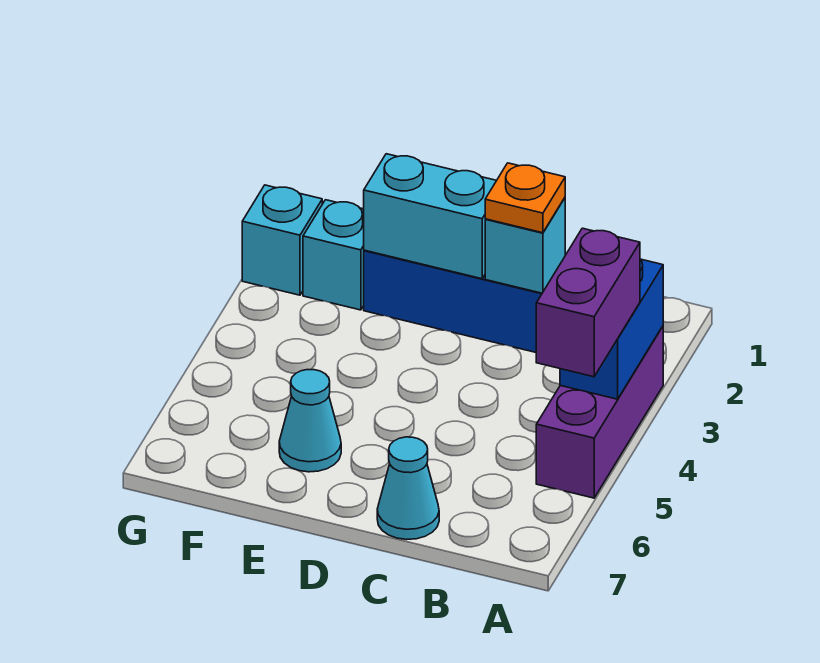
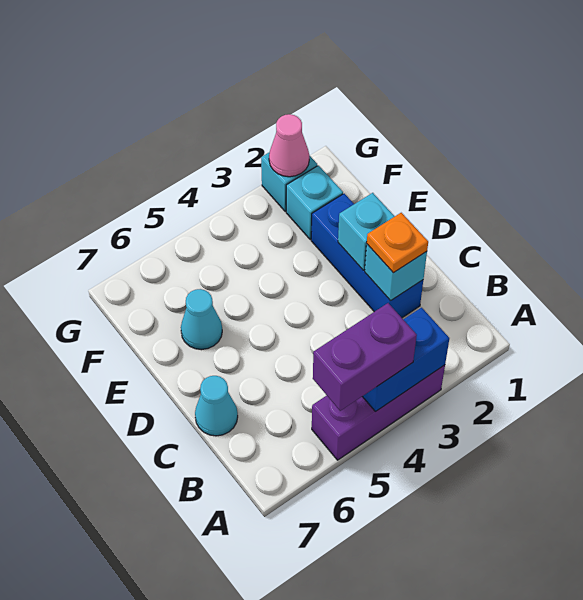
cyan brick D2:E2 level 2 -> cyan brick D2 level 2
none -> pink cone G2 level 2

